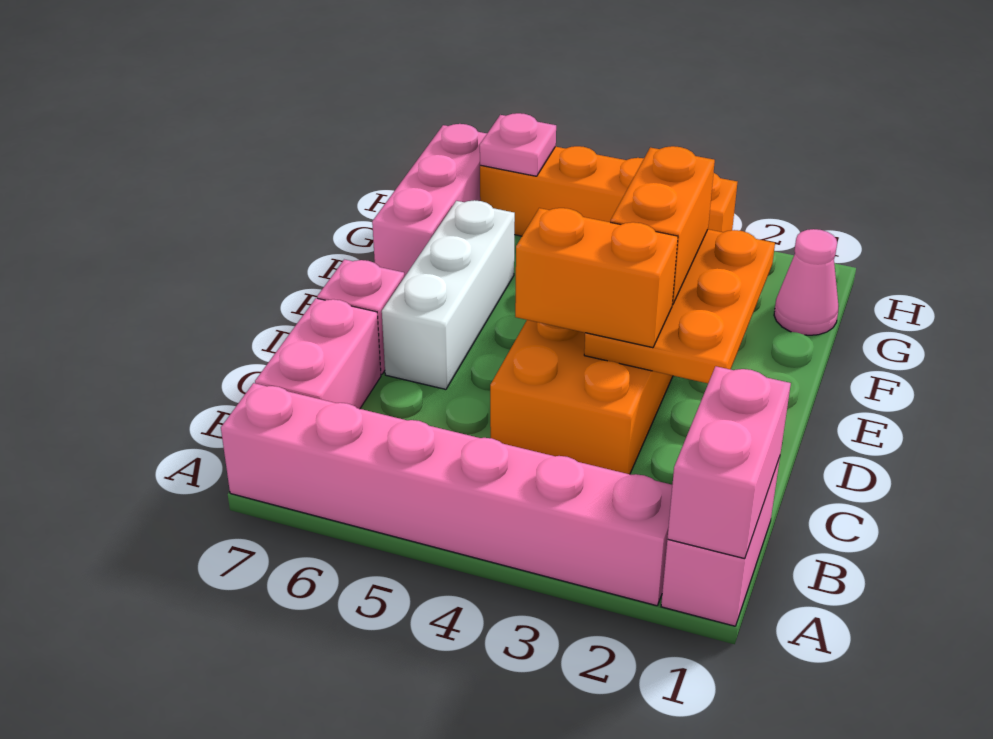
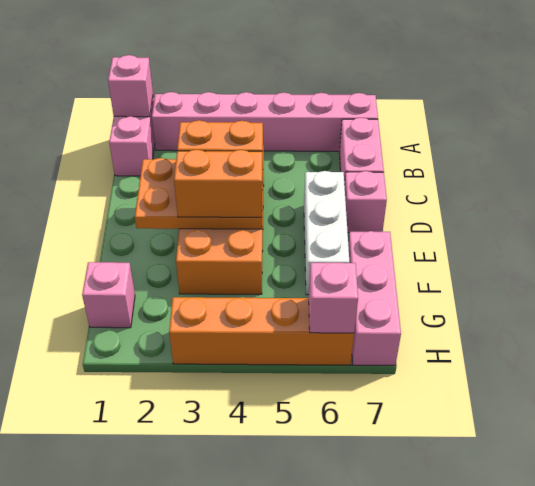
pink brick A1:B1 level 2 -> pink brick A1 level 2
orange plate D2:F3 level 2 -> orange plate D2:E4 level 2
orange brick E3:F3 level 3 -> orange brick E3:E4 level 3
pink cone G1 level 1 -> pink brick G1 level 1
pink plate H6 level 2 -> pink brick H6 level 2

